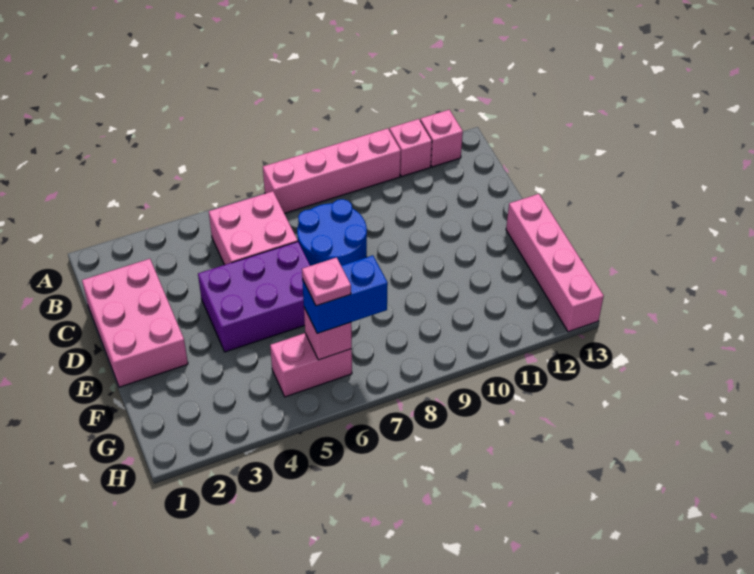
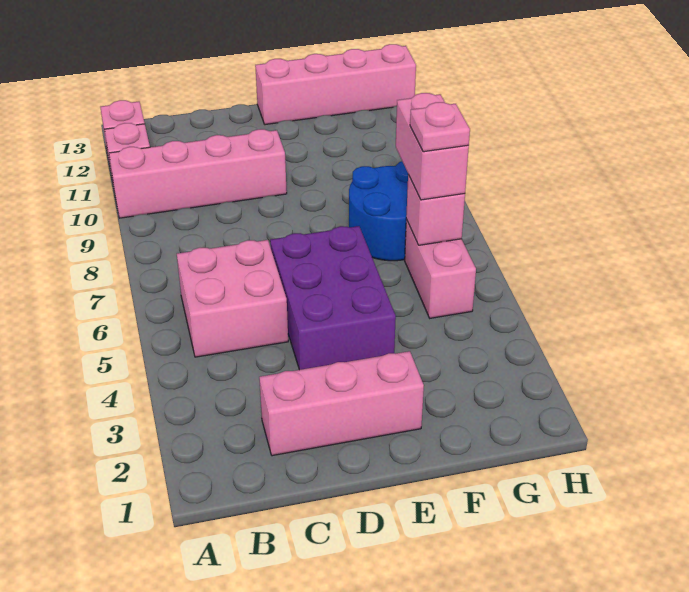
pink brick A7:A10 level 1 -> pink brick A10:D10 level 1
pink brick C1:E2 level 1 -> pink brick C2:E2 level 1
blue round brick C7:D8 level 1 -> blue round brick F7:G8 level 1
blue brick G6:G7 level 3 -> pink brick G6:G7 level 3

